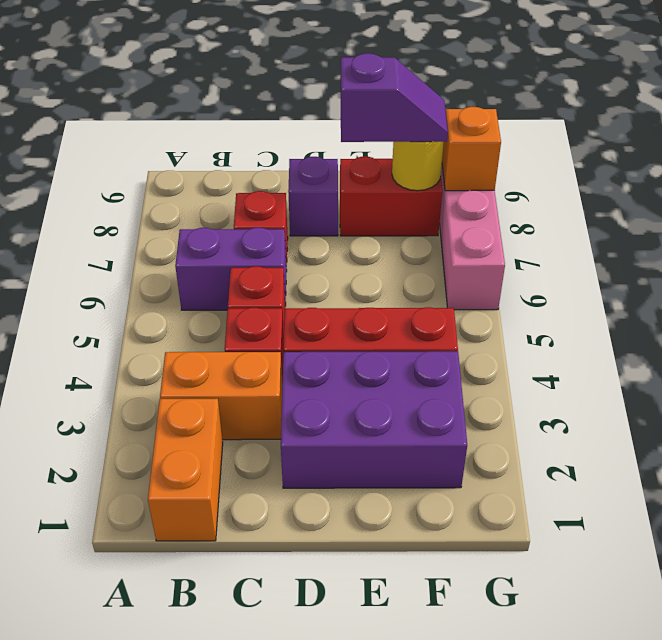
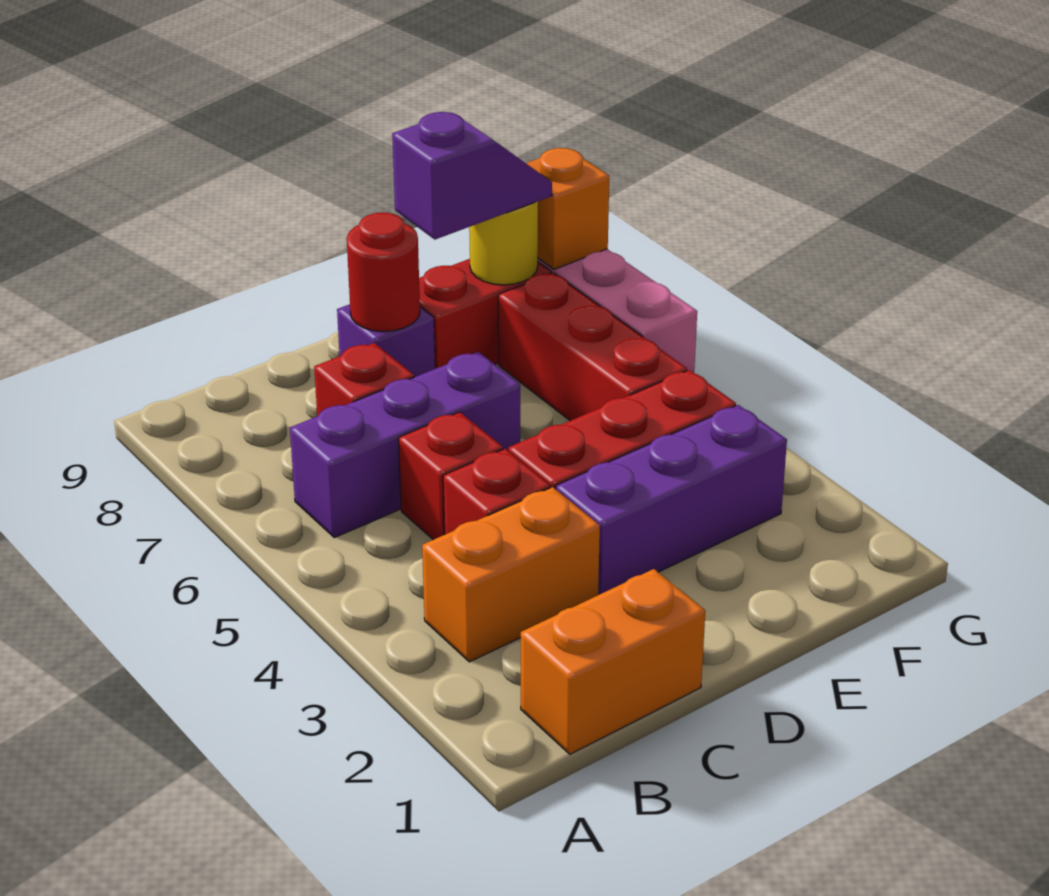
orange brick B1:B2 level 1 -> orange brick B1:C1 level 1
purple brick B6:C6 level 1 -> purple brick B6:D6 level 1
purple brick D2:F3 level 1 -> purple brick D3:F3 level 1
none -> red round brick D8 level 2
none -> red brick F5:F7 level 1

